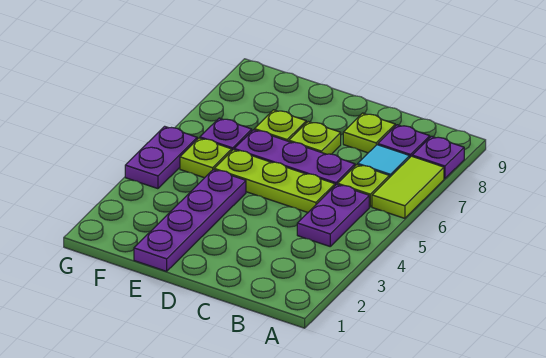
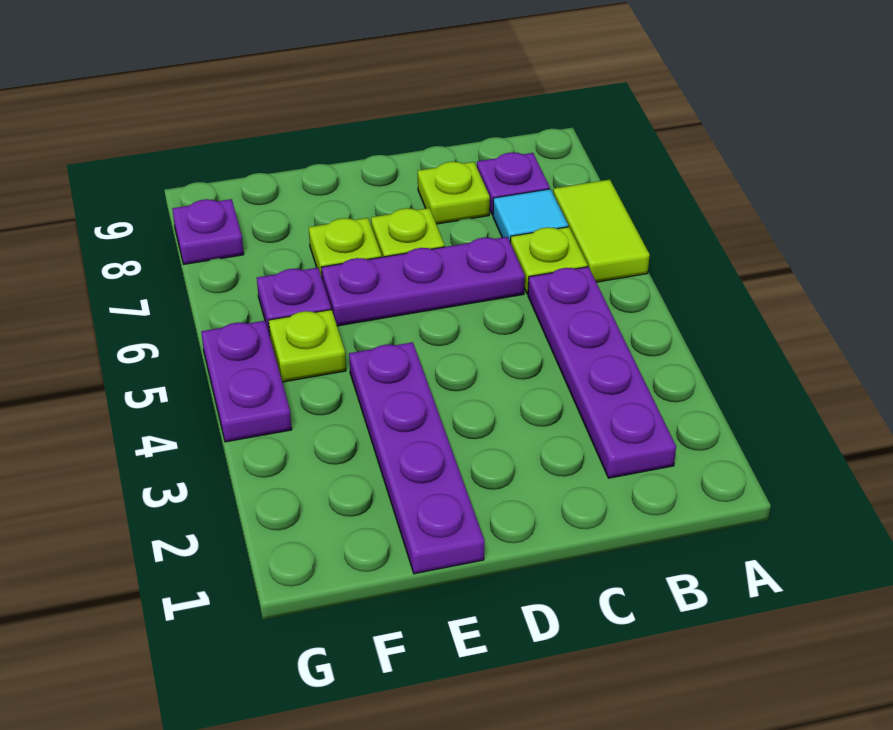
purple plate A8 level 1 -> purple plate G8 level 1
purple plate B4:B5 level 1 -> purple plate B2:B5 level 1
lime plate C5:E5 level 1 -> none

